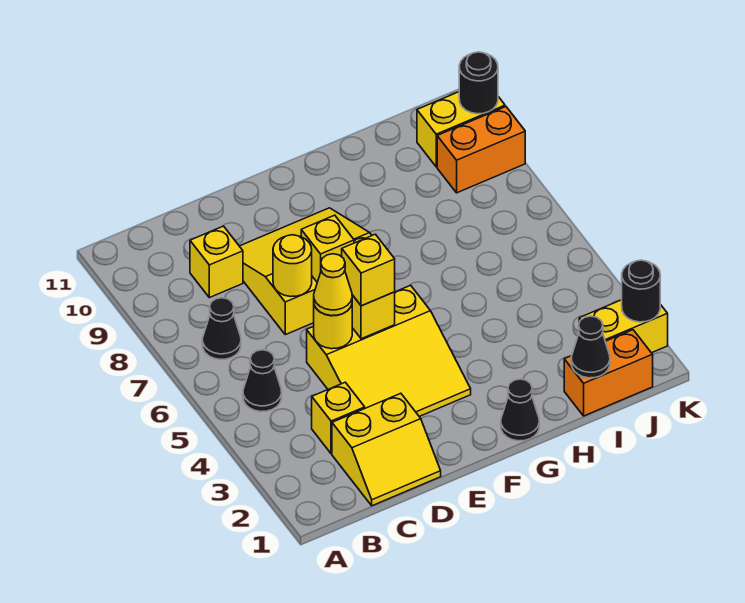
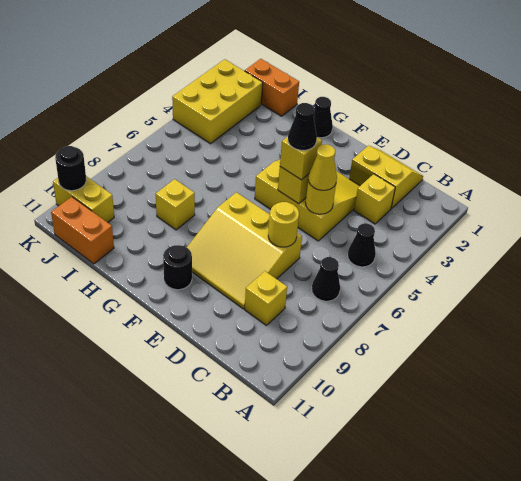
yellow brick E7 level 2 -> yellow brick H8 level 1
black cone I1 level 2 -> black cone E5 level 4
yellow brick J2:K2 level 1 -> yellow brick J2:K4 level 1
orange brick J9:K9 level 1 -> orange brick I11:J11 level 1
black round brick K2 level 2 -> black round brick F10 level 1

